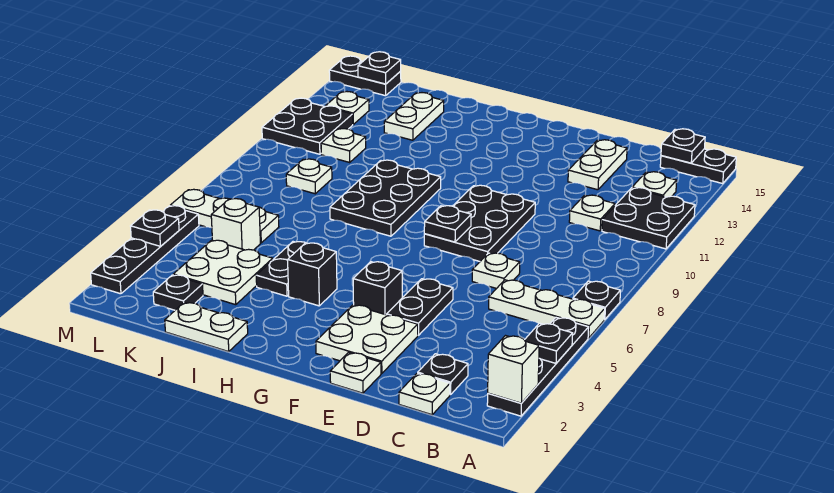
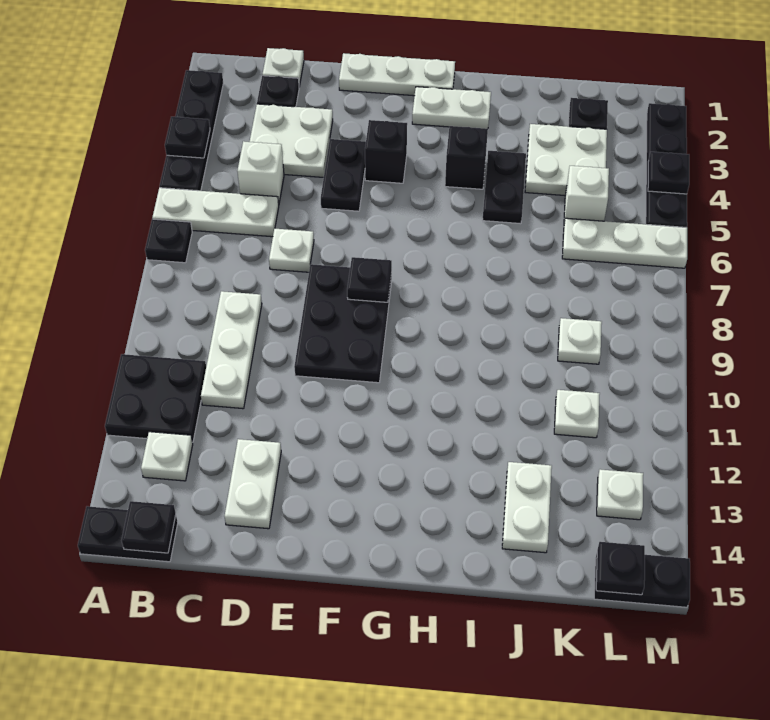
white brick A2 level 2 -> white brick C5 level 1
white plate C11 level 1 -> white plate C9:C11 level 1
white plate E1 level 1 -> white plate E1:G1 level 1
white plate E2:F3 level 1 -> white plate C3:D4 level 1
black plate H8:I10 level 1 -> none
white plate I1:J1 level 1 -> white plate G2:H2 level 1
black plate L11:M12 level 1 -> none

